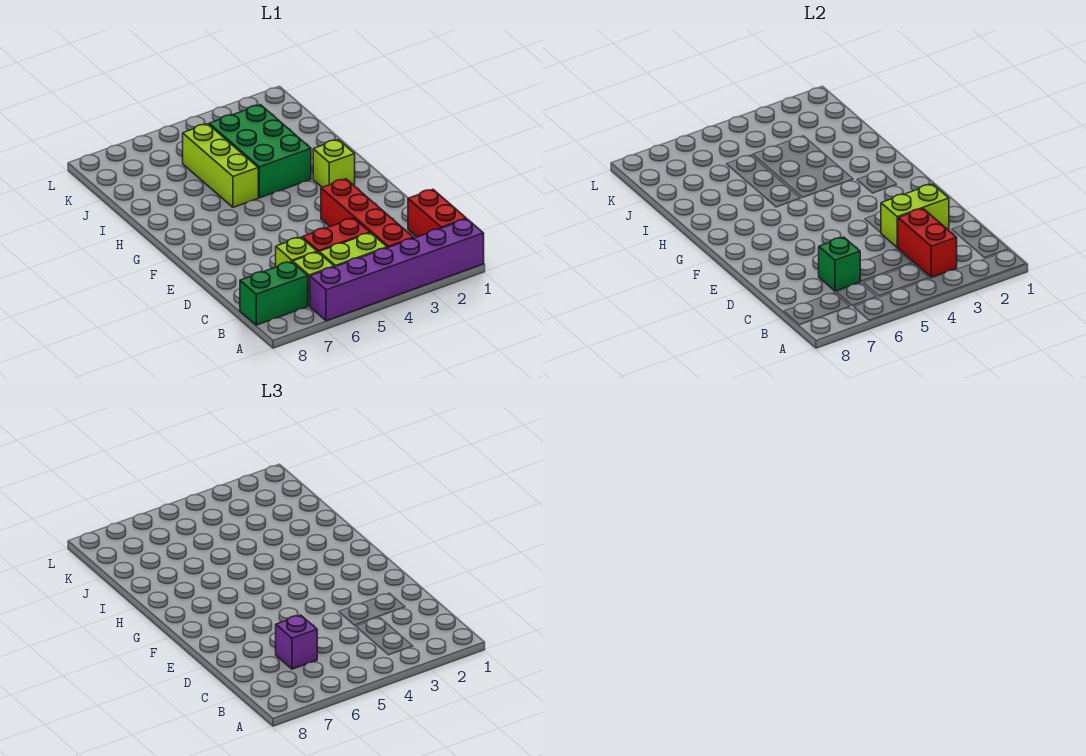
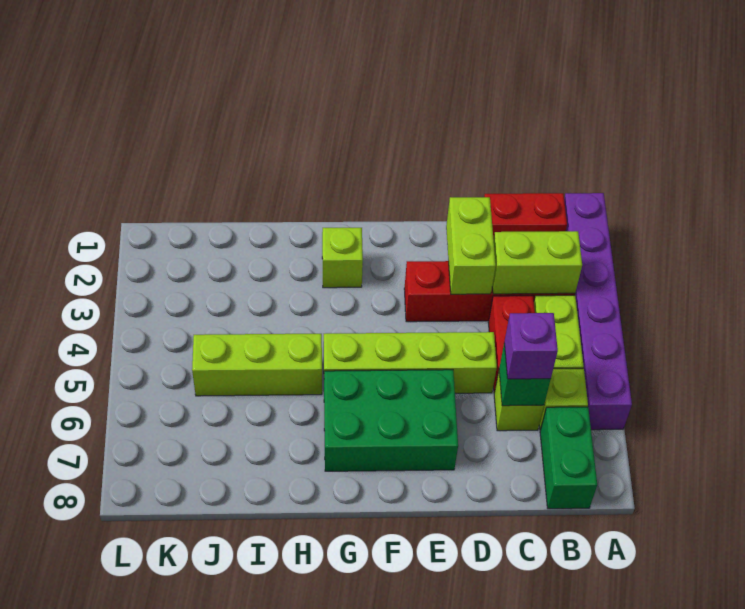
red brick B3:C3 level 2 -> lime brick B3:C3 level 2
none -> lime brick D5:G5 level 1
green brick H3:J4 level 1 -> green brick E6:G7 level 1

